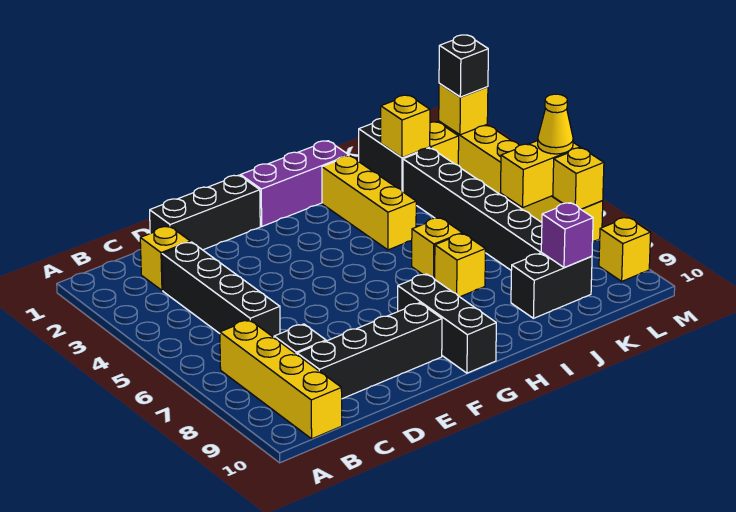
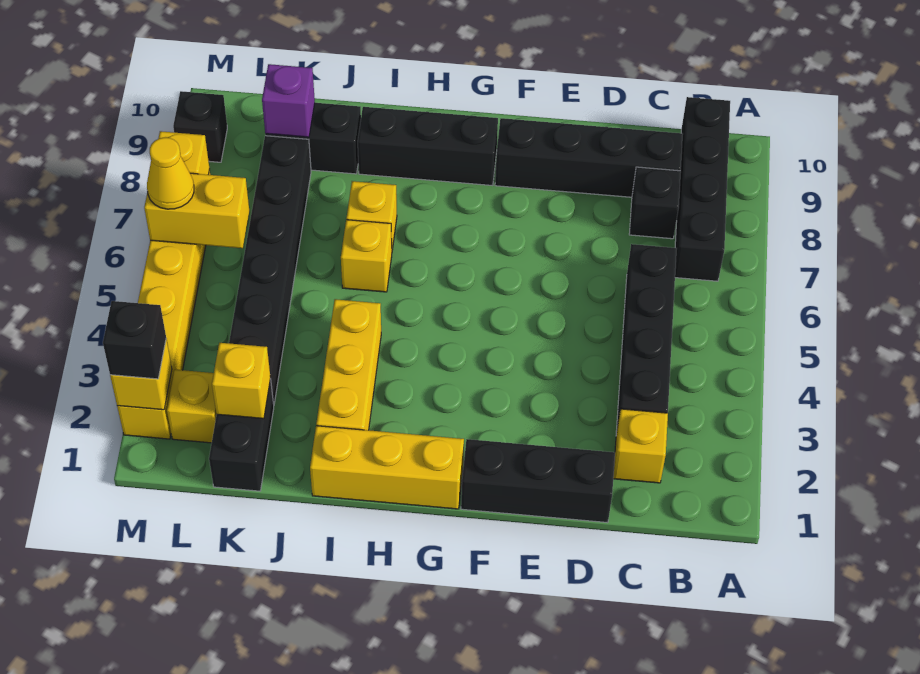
yellow brick B7:B10 level 1 -> black brick B7:B10 level 1
purple brick G1:I1 level 1 -> yellow brick G1:I1 level 1
black brick G8:G10 level 1 -> black brick G9:I9 level 1
yellow brick M9 level 1 -> black brick M9 level 1

